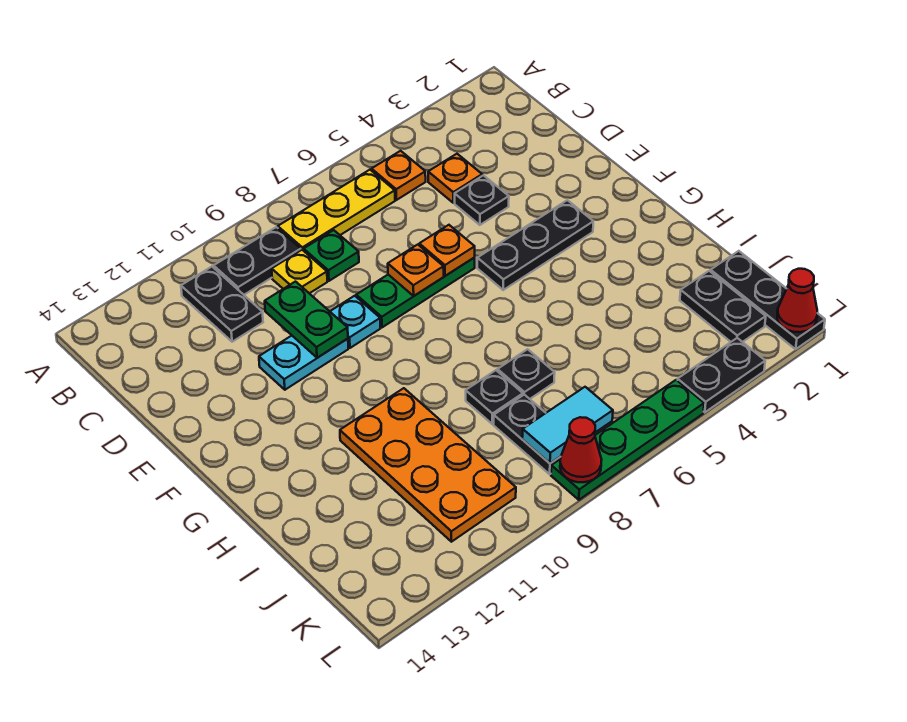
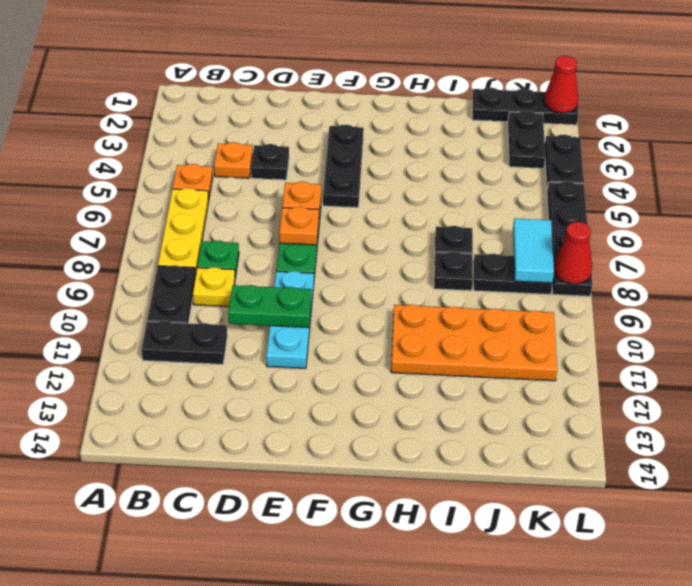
black plate J2:K2 level 1 -> black plate K2:K3 level 1
green plate L5:L8 level 1 -> black plate L5:L8 level 1

